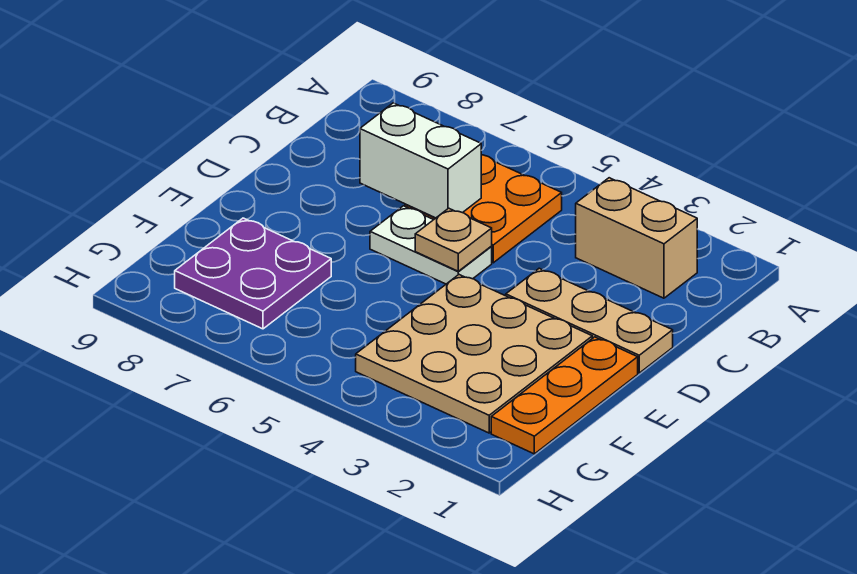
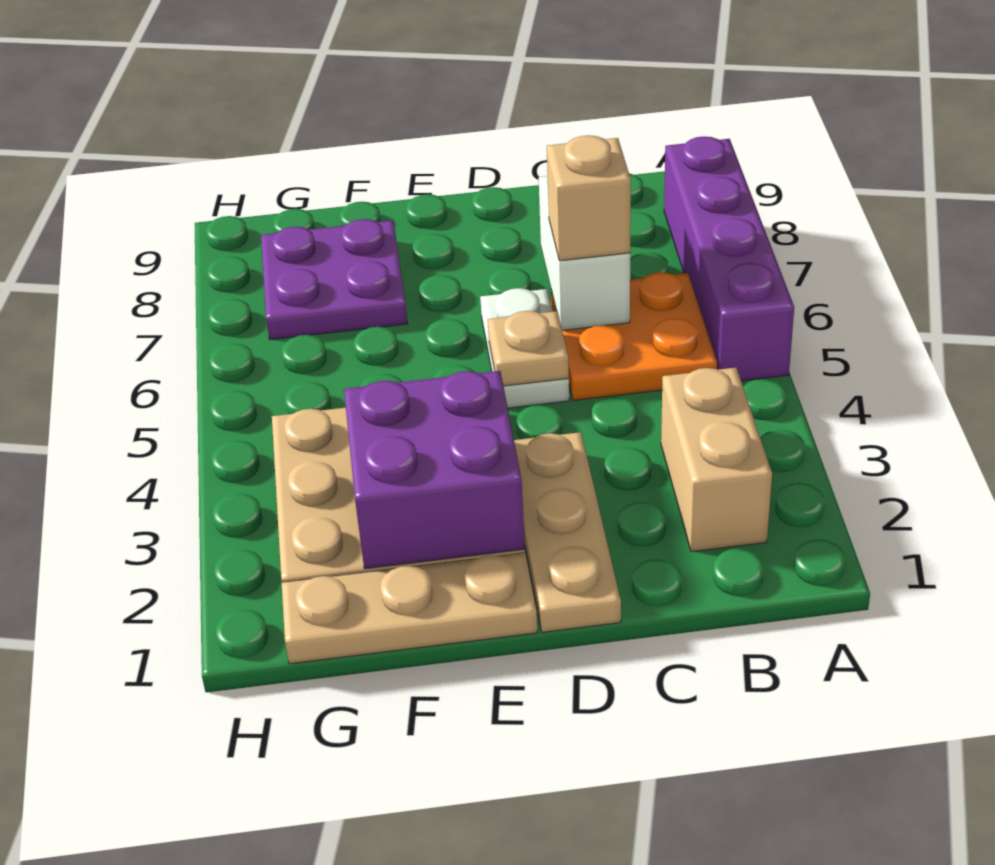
none -> purple brick A5:A8 level 1
none -> tan brick C6 level 3
orange plate E1:G1 level 1 -> tan plate E1:G1 level 1
none -> purple brick E2:F3 level 2

